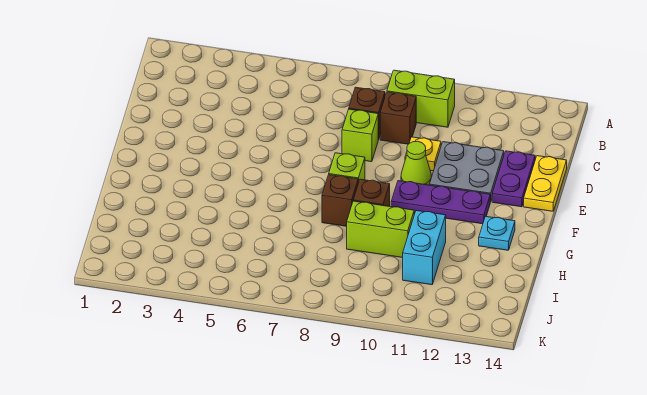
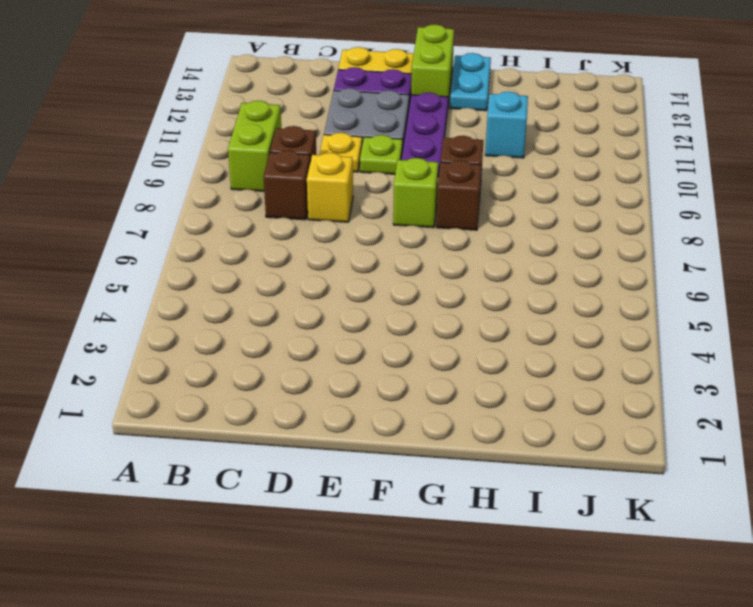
lime brick D8 level 1 -> yellow brick D8 level 1
lime cone E10 level 1 -> lime plate E10 level 1
cyan plate G13 level 1 -> cyan plate G13:G14 level 1
lime brick H9:H10 level 1 -> lime brick F13:F14 level 1
cyan brick H11:I11 level 1 -> cyan brick H11 level 1

